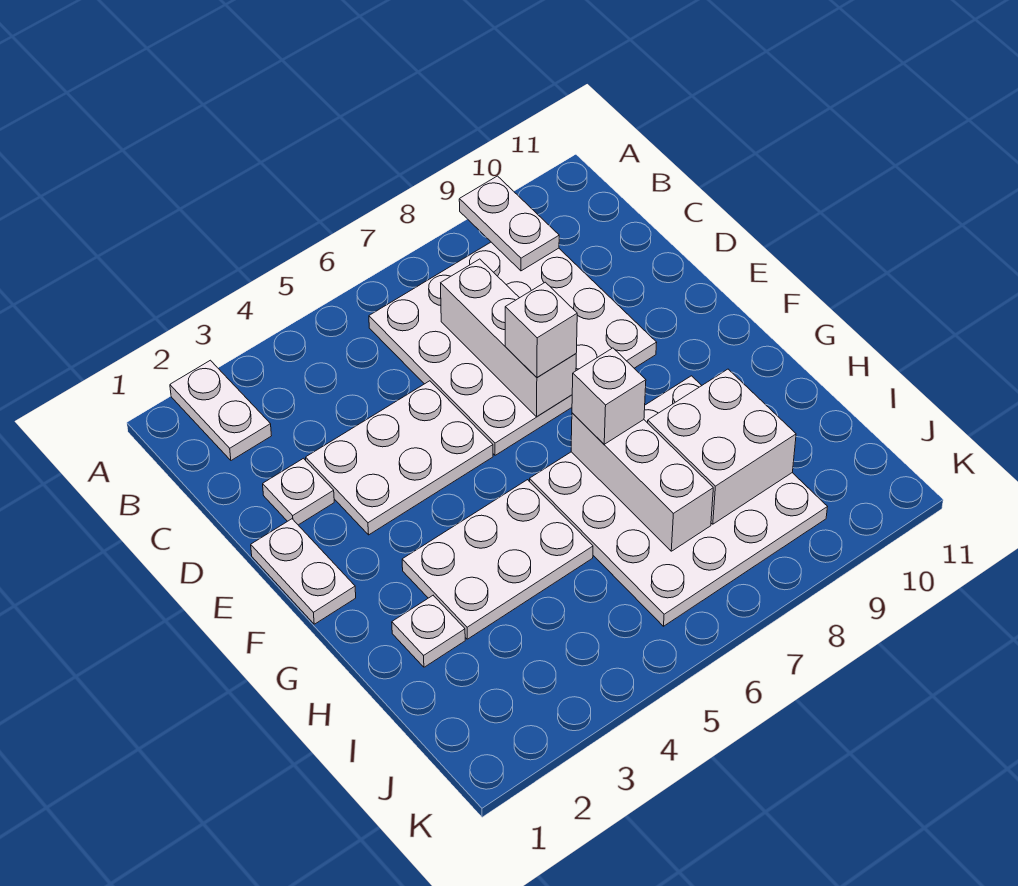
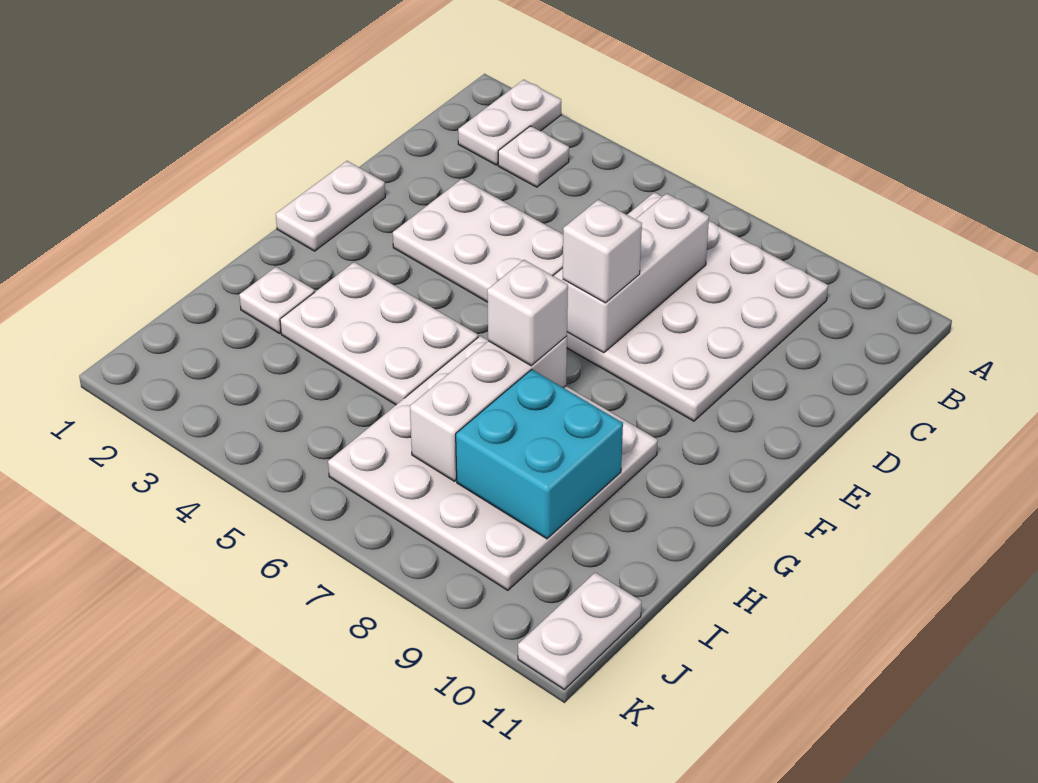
white plate A9:B9 level 2 -> white plate J11:K11 level 1
white plate D2 level 1 -> white plate B3 level 1
white brick H8:I9 level 2 -> cyan brick H8:I9 level 2

